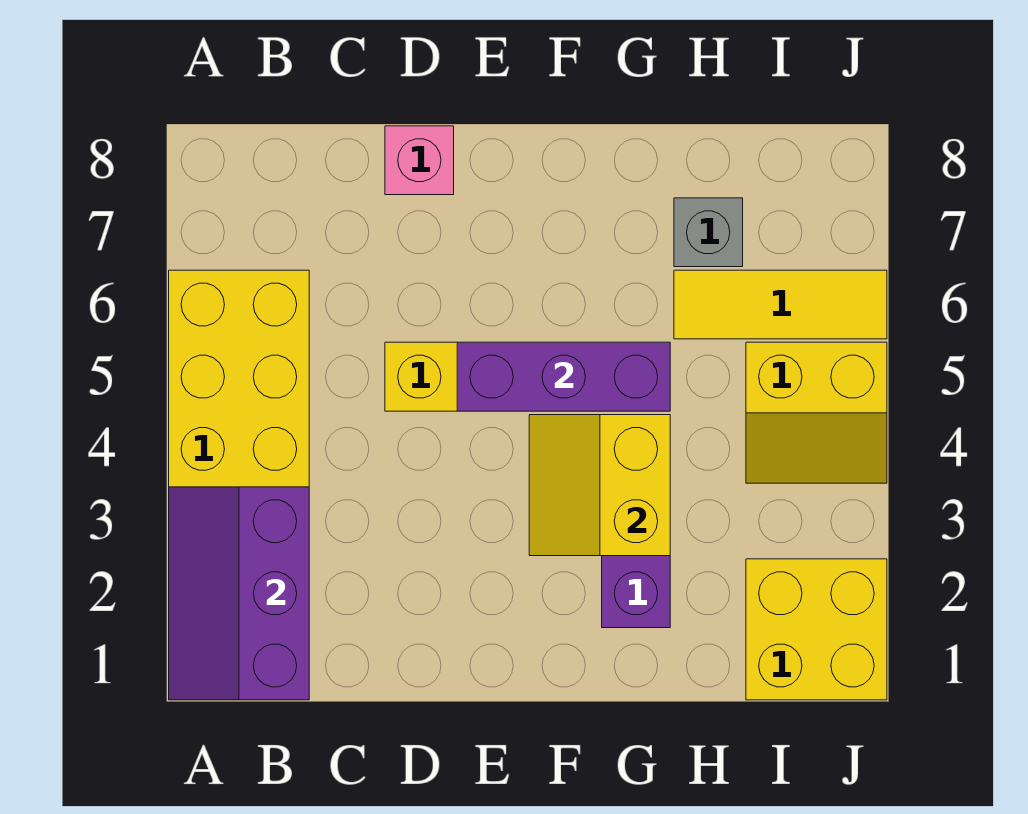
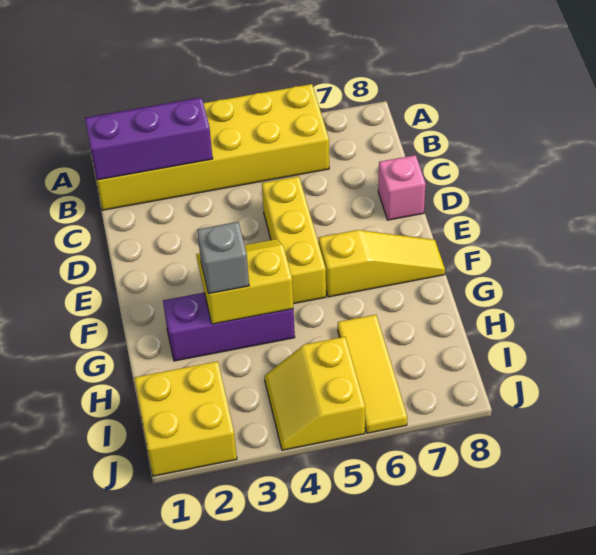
purple brick E5:G5 level 2 -> none
none -> yellow slope F6:F8 level 1 top 6
grey brick H7 level 1 -> grey brick G3 level 3

